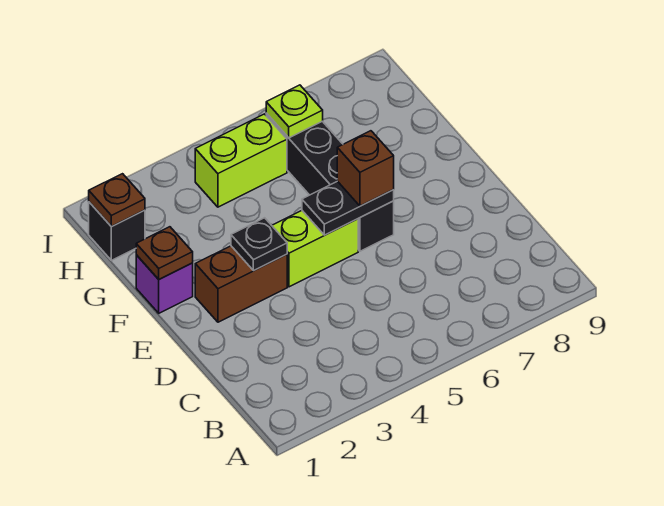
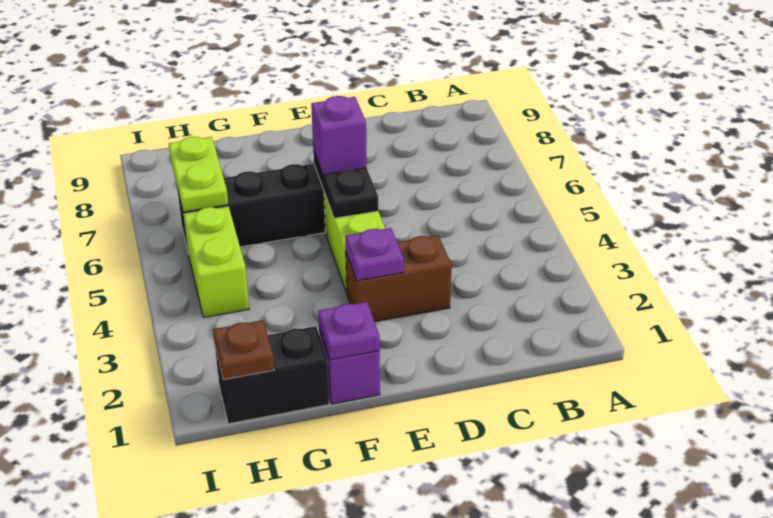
brown brick E2:E3 level 1 -> brown brick D3:E3 level 1
black plate E3 level 2 -> purple plate E3 level 2
brown brick E6 level 3 -> purple brick E6 level 3
brown plate F1 level 2 -> purple plate F1 level 2
black brick H1 level 1 -> black brick G1:H1 level 1
lime plate H6 level 2 -> lime plate H6:H7 level 2

